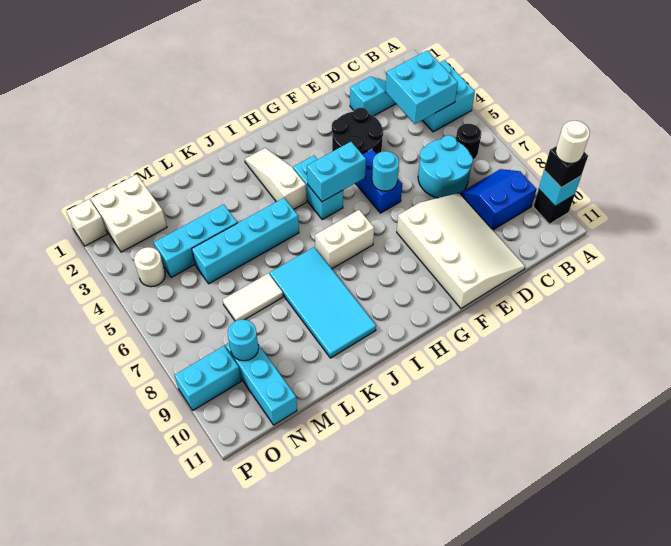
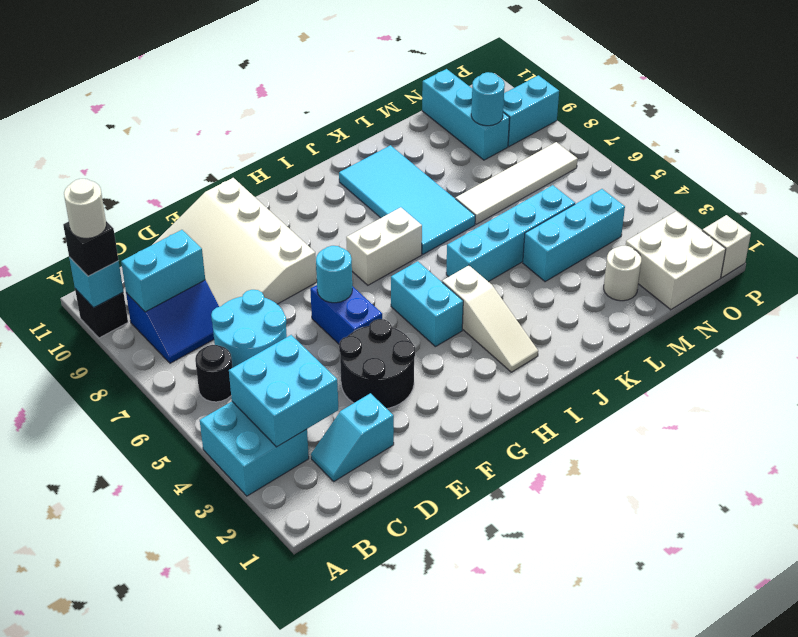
cyan brick G5:H5 level 2 -> cyan brick B9:C9 level 2
white tile L7:M7 level 1 -> white tile L7:O7 level 1
white round brick O4 level 1 -> white round brick M2 level 1

